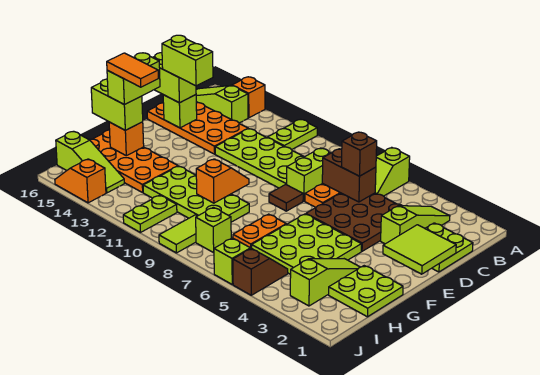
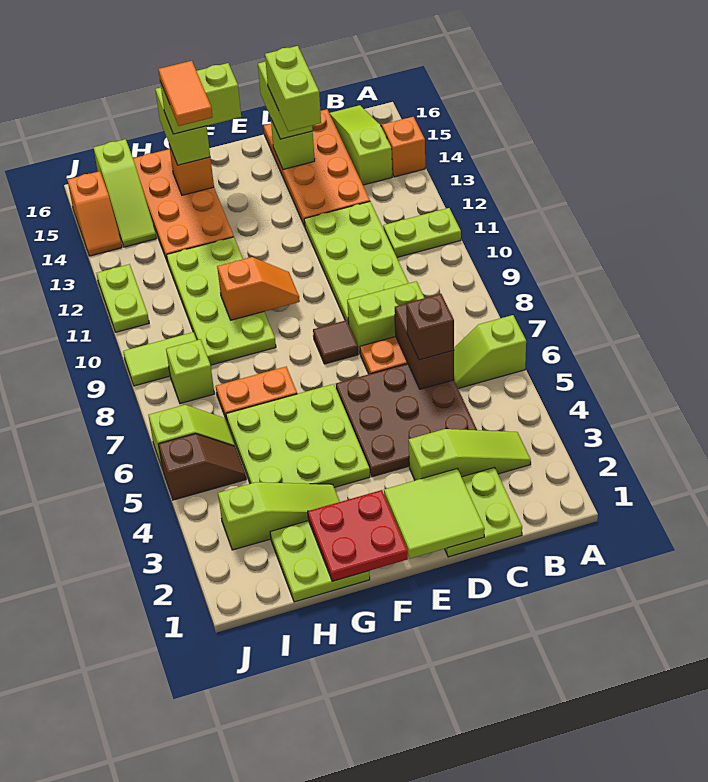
none -> red plate F1:G2 level 2
lime plate I11:J11 level 1 -> lime plate J11:J12 level 1
orange slope J14:J15 level 1 top 14 -> orange slope J14:J15 level 1 top 15

